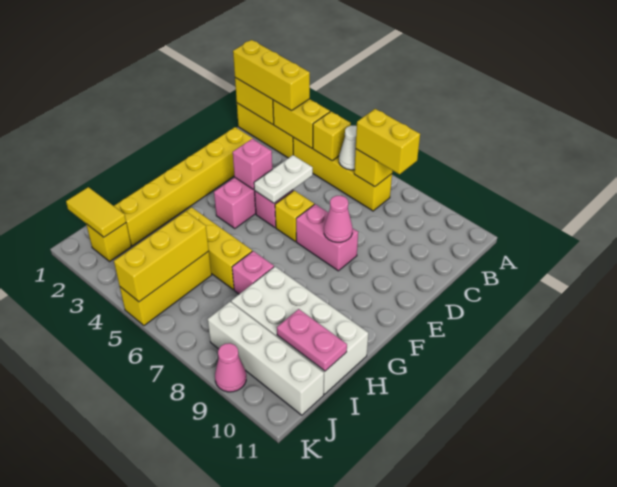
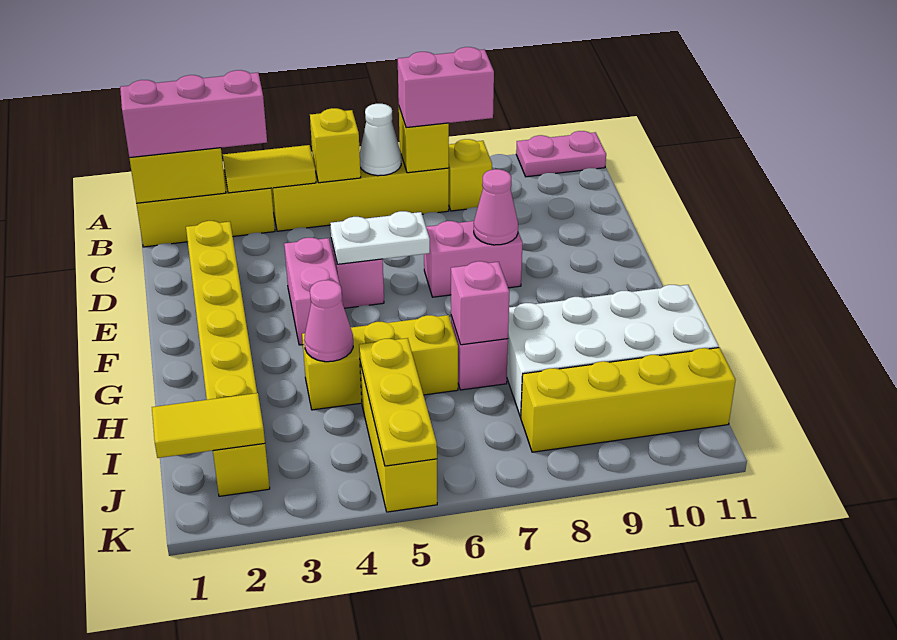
yellow brick B1:B3 level 3 -> pink brick B1:B3 level 3
yellow brick B3:B4 level 2 -> yellow tile B3:B4 level 2
yellow brick B7:B8 level 3 -> pink brick B7:B8 level 3
white plate D5:E5 level 2 -> white plate E5:E6 level 2
pink brick E4 level 2 -> pink brick H7 level 2
yellow brick E6 level 1 -> yellow brick B8 level 1
yellow brick I5:K5 level 2 -> yellow plate I5:K5 level 2
pink plate I10:I11 level 2 -> pink plate A10:A11 level 1
white brick J8:J11 level 1 -> yellow brick J8:J11 level 1
pink cone K9 level 1 -> pink cone H4 level 2

